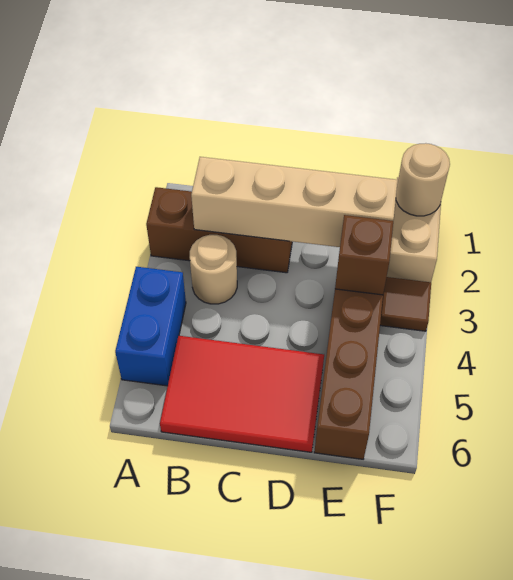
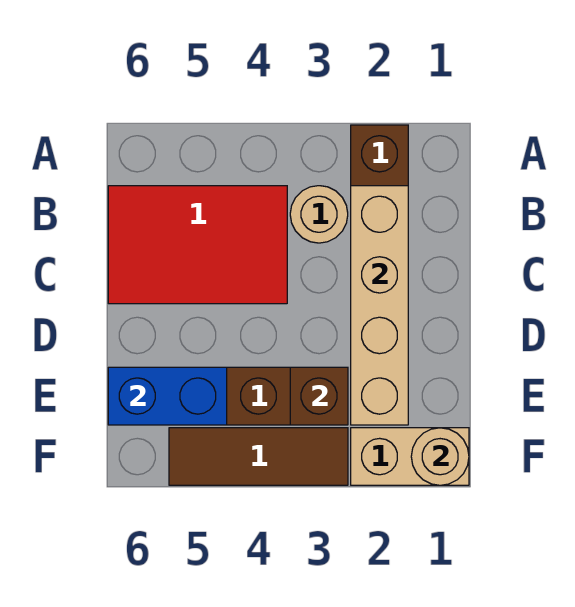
blue brick A4:A5 level 1 -> blue brick E5:E6 level 2
red tile B5:D6 level 1 -> red tile B4:C6 level 1
brown tile F3 level 1 -> brown tile F3:F5 level 1

